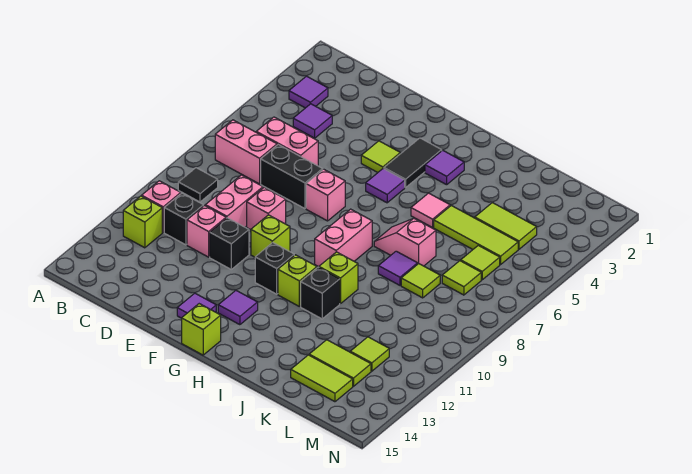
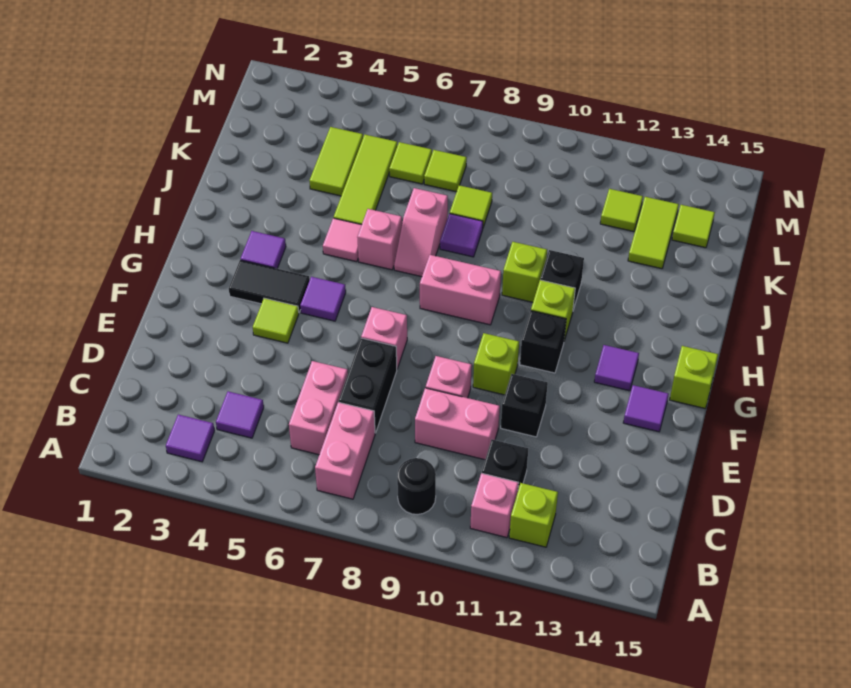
black tile B9 level 1 -> black round brick B9 level 1
pink brick D11 level 1 -> pink brick I6 level 1
lime tile K14:L14 level 1 -> lime tile L14 level 1

